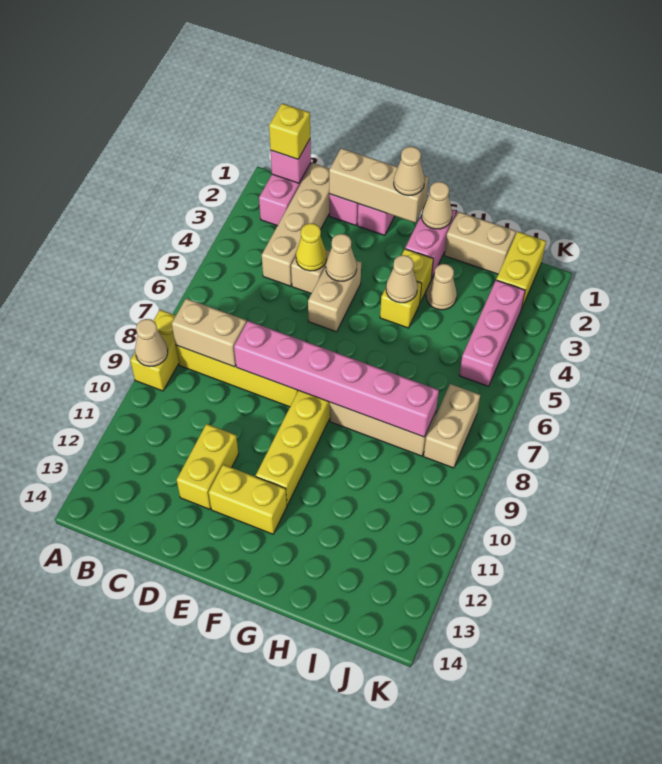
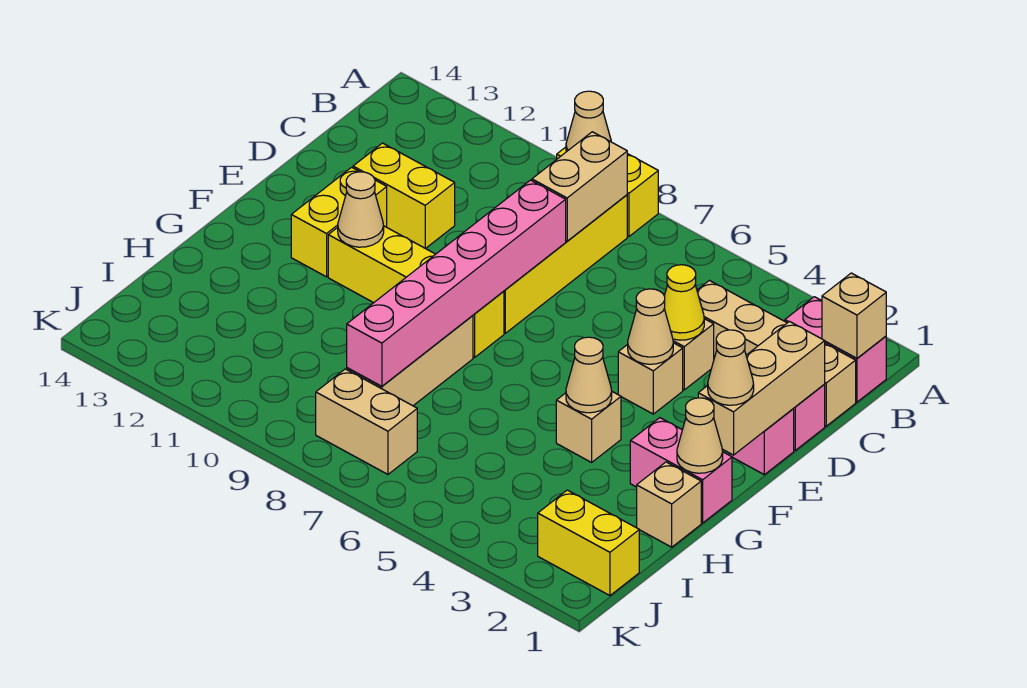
pink brick B1 level 2 -> tan brick B1 level 2
yellow brick B1 level 3 -> none
tan brick E4:E5 level 1 -> tan brick E4 level 1
yellow brick G3 level 1 -> none
yellow brick G4 level 1 -> tan brick G4 level 1
tan brick H1:I1 level 1 -> tan brick H1 level 1
tan cone H3 level 1 -> tan cone F11 level 2
pink brick J3:J5 level 1 -> none

